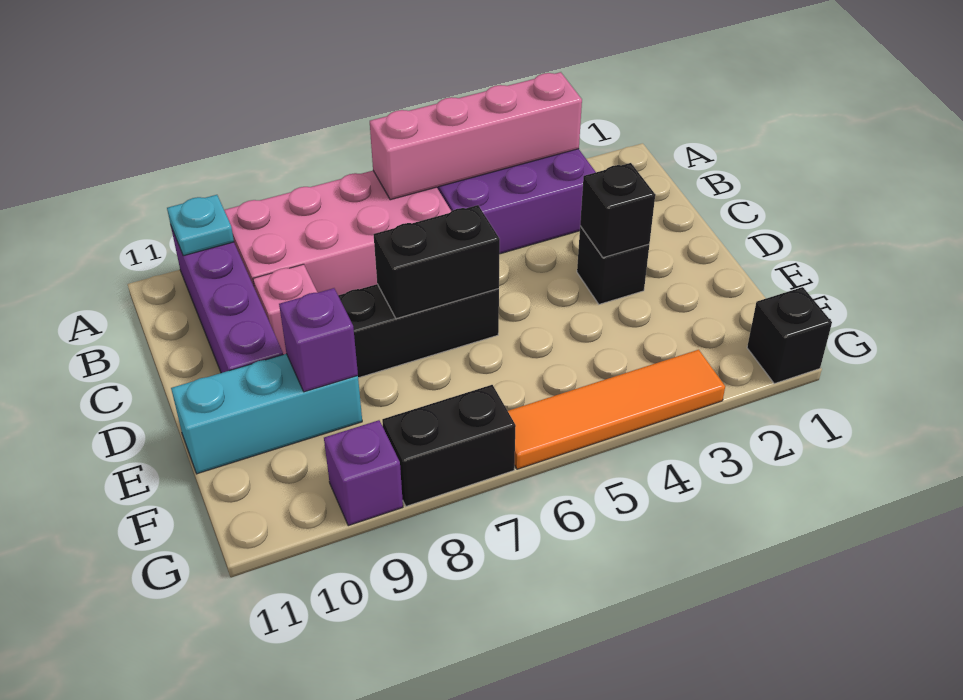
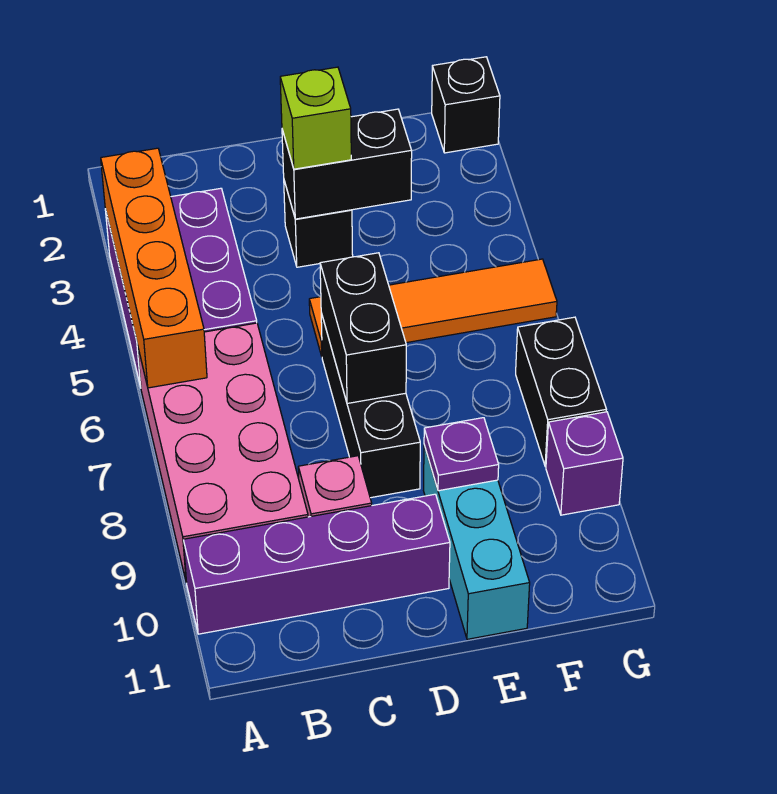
pink brick A3:A6 level 2 -> orange brick A3:A6 level 2
cyan plate A10 level 2 -> none
black brick D3 level 2 -> black brick D3:E3 level 2
none -> lime brick D3 level 3
purple brick E9 level 2 -> purple plate E9 level 2
orange tile G3:G6 level 1 -> orange tile D5:G5 level 1

